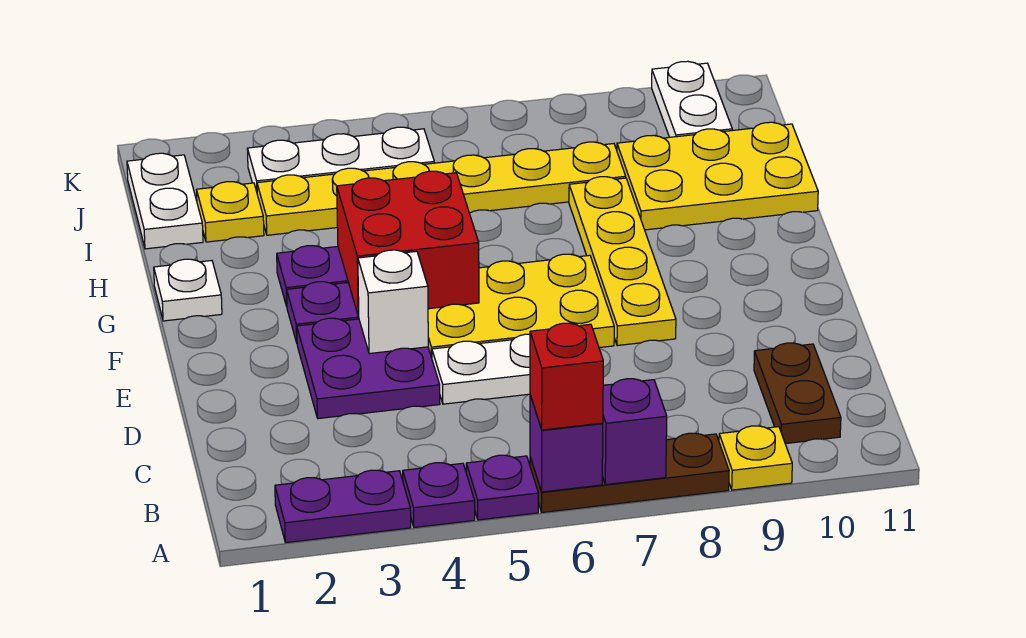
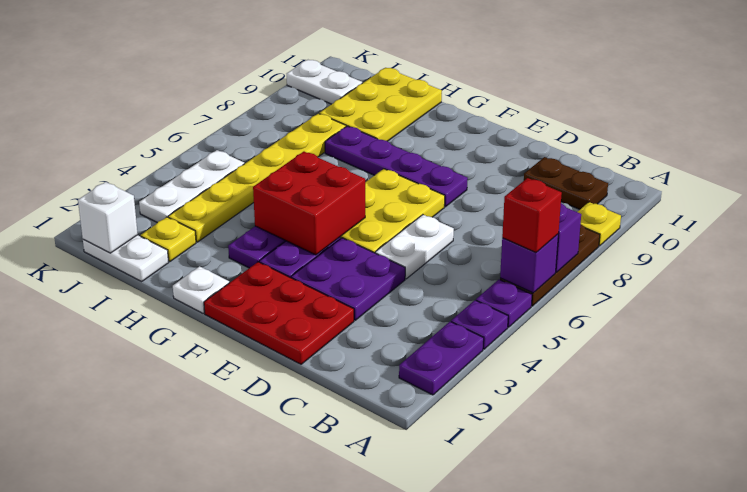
none -> red plate D1:F2 level 1
white brick E4 level 2 -> white brick J1 level 2
yellow plate E8:H8 level 1 -> purple plate E8:H8 level 1

